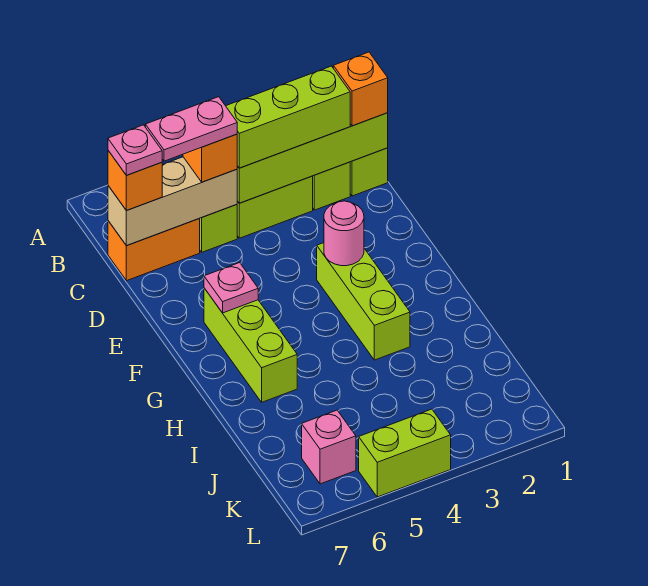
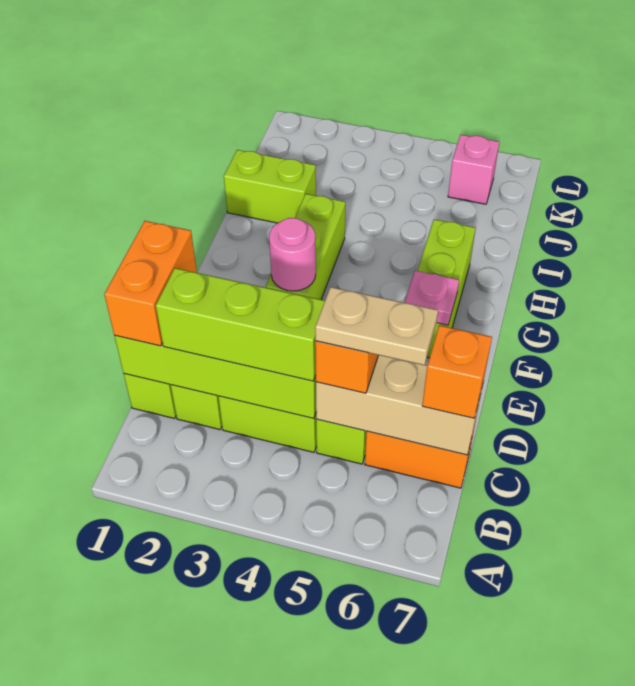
orange brick C1 level 3 -> orange brick C1:D1 level 3
pink plate C5:C6 level 4 -> tan plate C5:C6 level 4
pink plate C7 level 4 -> none
lime brick L4:L5 level 1 -> lime brick I1:I2 level 1

